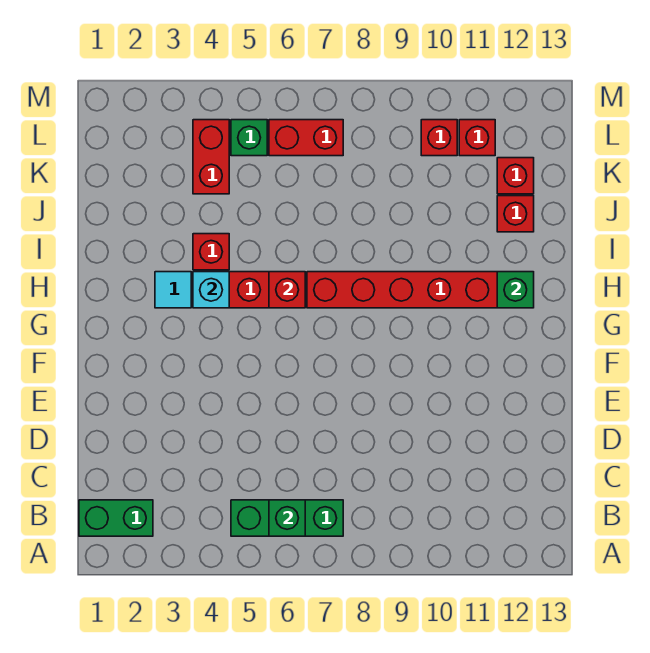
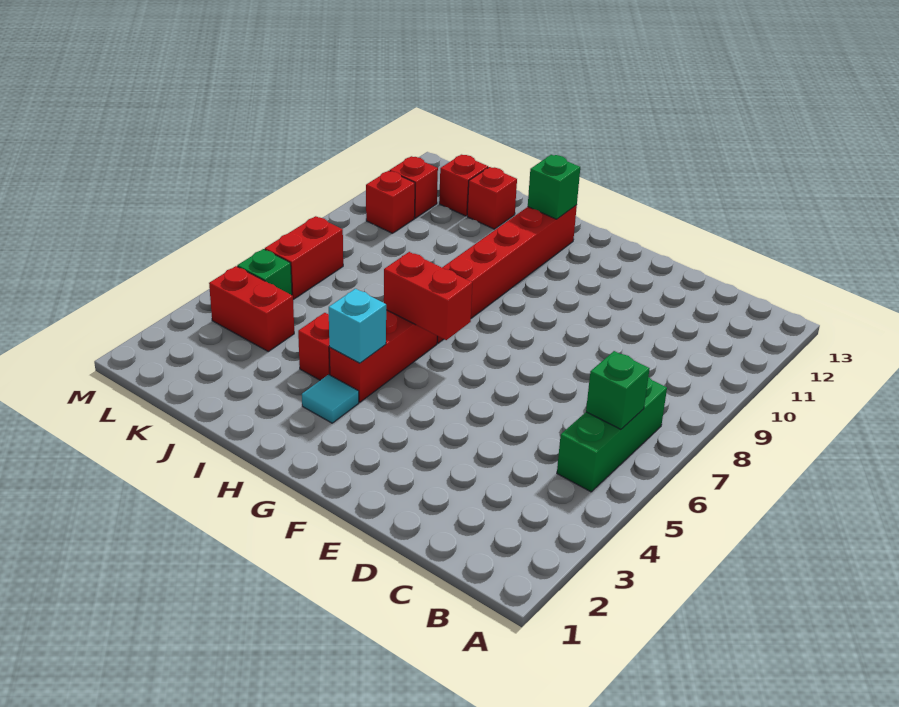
green brick B1:B2 level 1 -> none
red brick H6 level 2 -> red brick G6:H6 level 2

